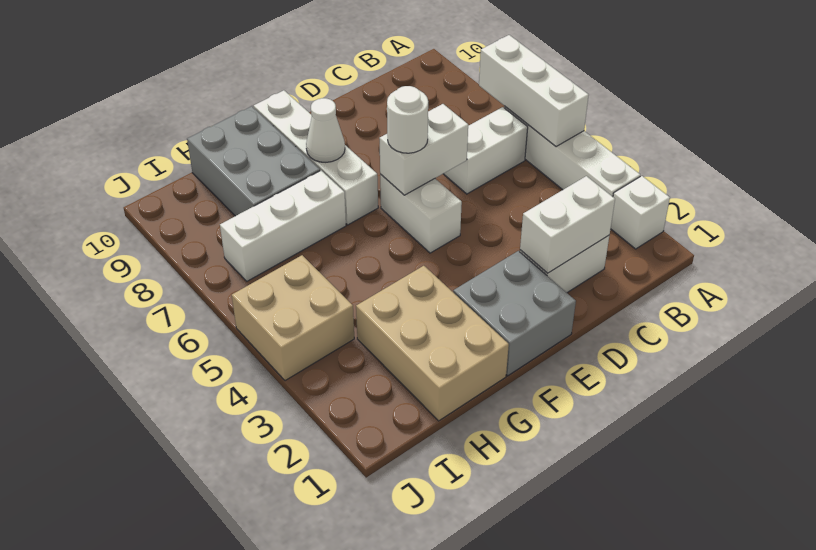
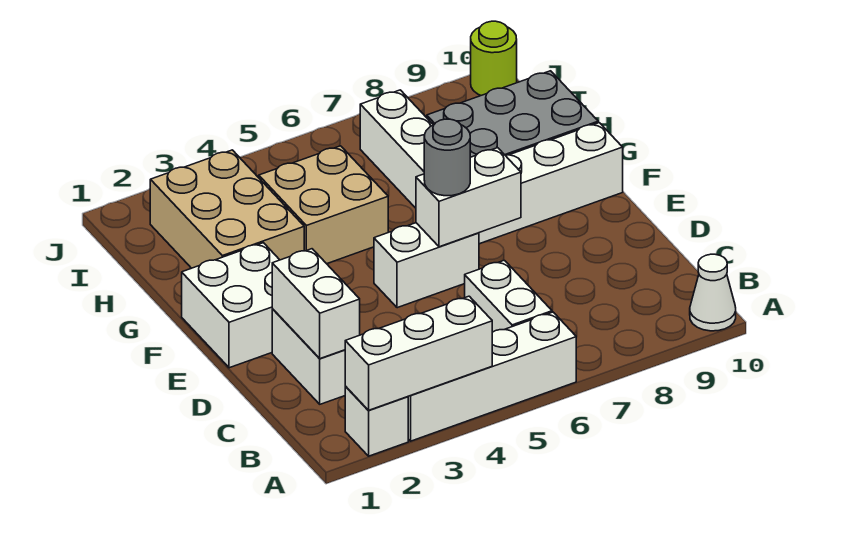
white brick A5:A7 level 2 -> white brick A2:A4 level 2
white brick D6:E6 level 2 -> white brick E6:E7 level 2
grey brick E1:F2 level 1 -> white brick E1:F2 level 1
white round brick E6 level 3 -> grey round brick E6 level 3
white cone F8 level 2 -> white cone A10 level 1
tan brick G1:H3 level 1 -> tan brick G2:I3 level 1
tan brick I4:J5 level 1 -> tan brick G4:H5 level 1
none -> lime round brick J10 level 1

